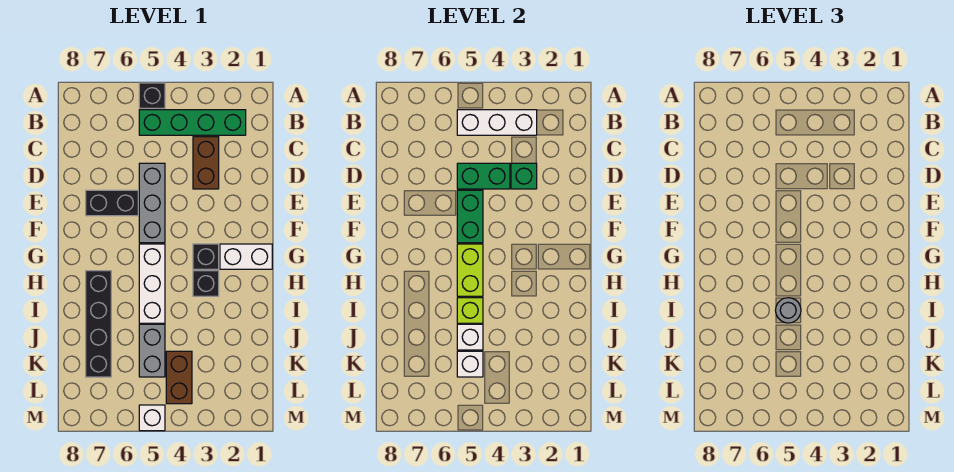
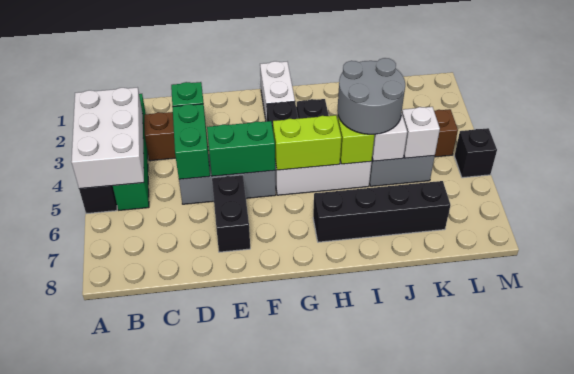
white brick B3:B5 level 2 -> white brick A3:B5 level 2
grey round brick I5 level 3 -> grey round brick I4:J5 level 3
white brick M5 level 1 -> black brick M5 level 1

